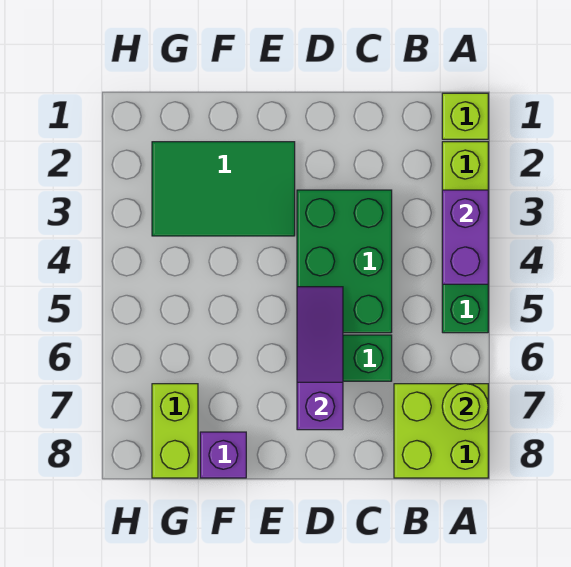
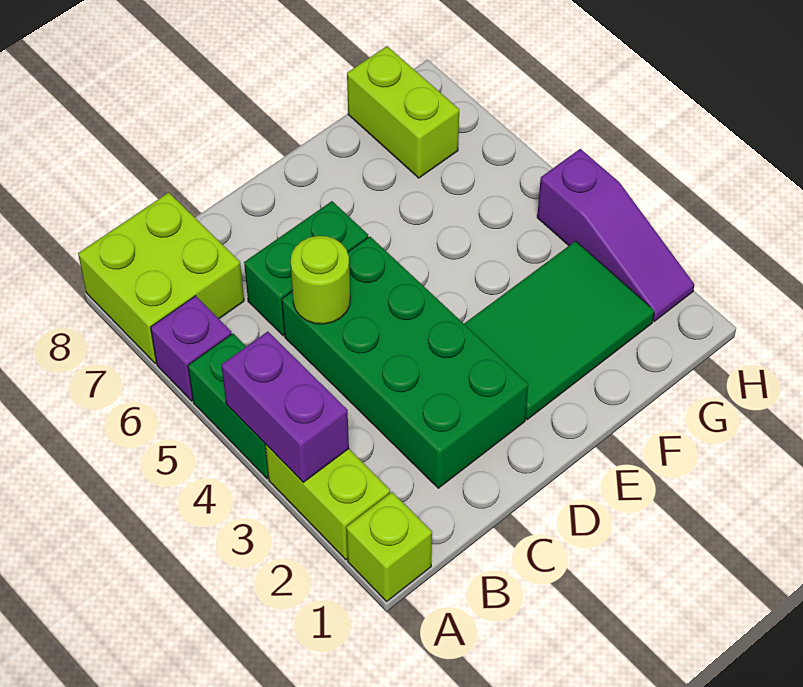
lime round brick A7 level 2 -> lime round brick C5 level 2
green brick C3:D5 level 1 -> green brick C2:D5 level 1
purple slope D5:D7 level 2 top 7 -> purple slope H2:H4 level 1 top 4
purple brick F8 level 1 -> purple brick A6 level 1

